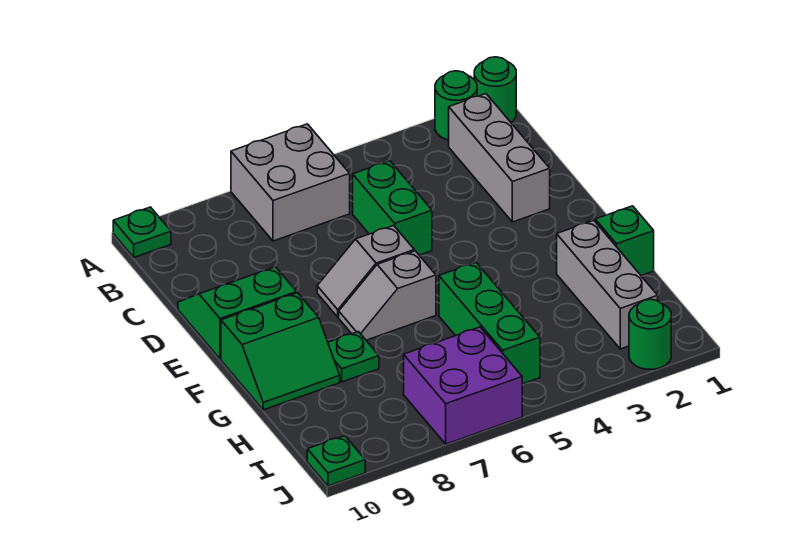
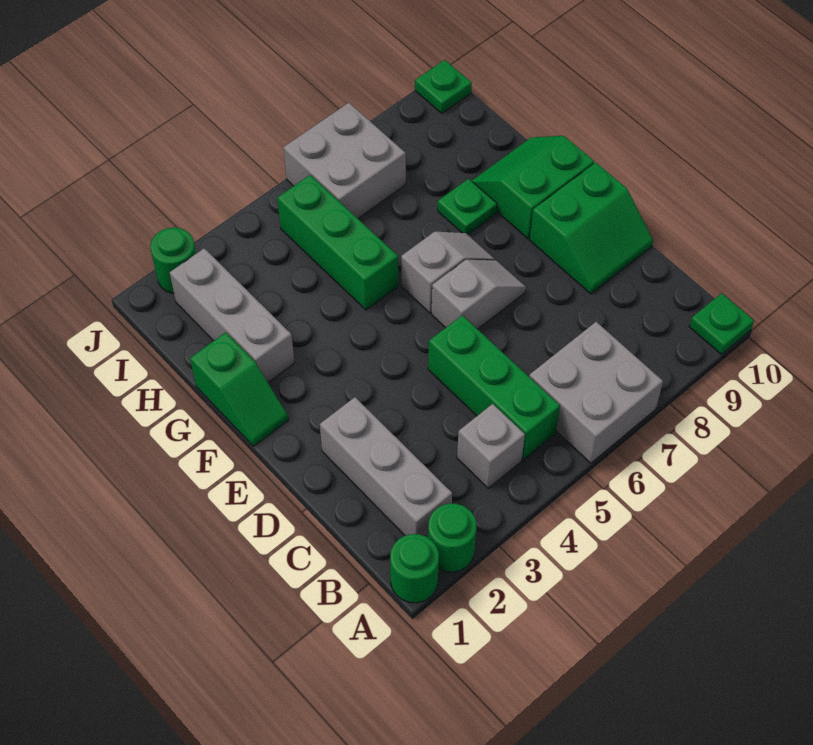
none -> grey brick B4 level 1
green brick C5:D5 level 1 -> green brick B5:D5 level 1
purple brick I6:J7 level 1 -> grey brick I6:J7 level 1

